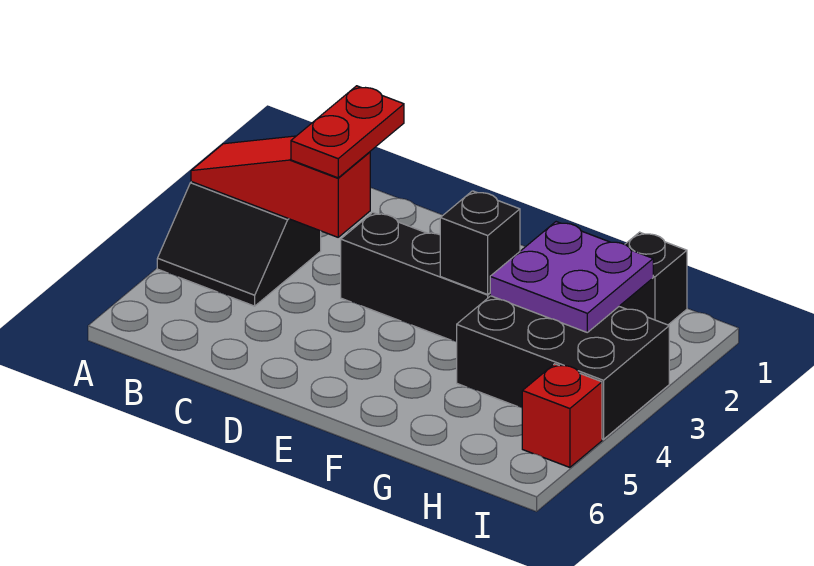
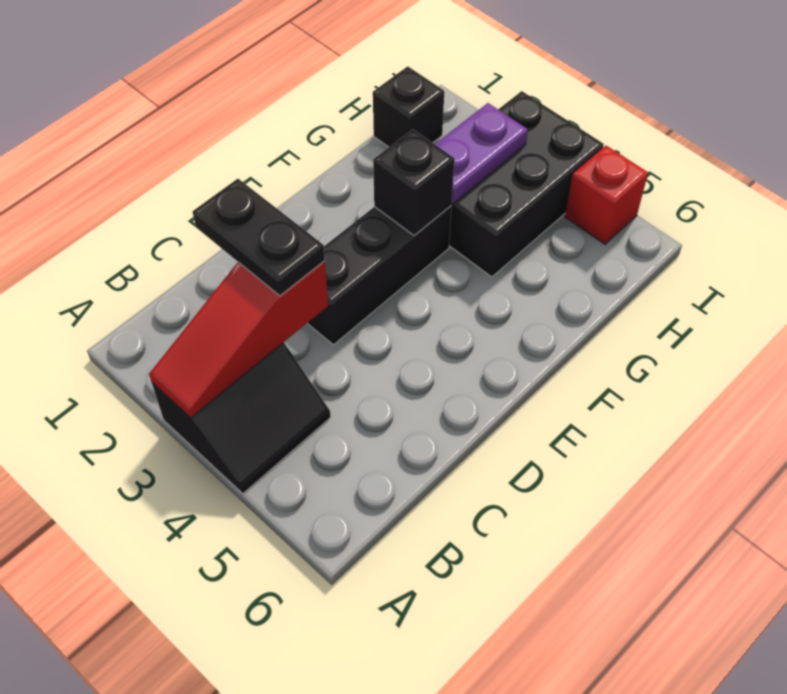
red plate C2:C3 level 3 -> black plate C2:C3 level 3
purple plate G2:H3 level 2 -> purple plate G3:H3 level 2

